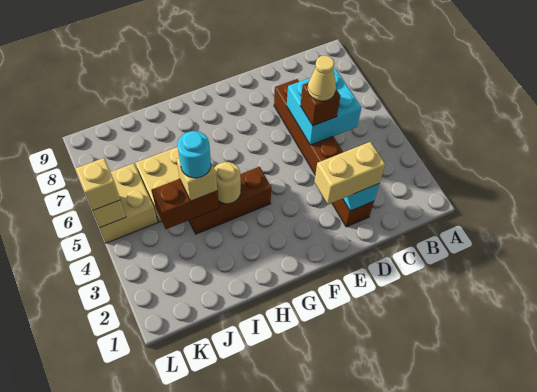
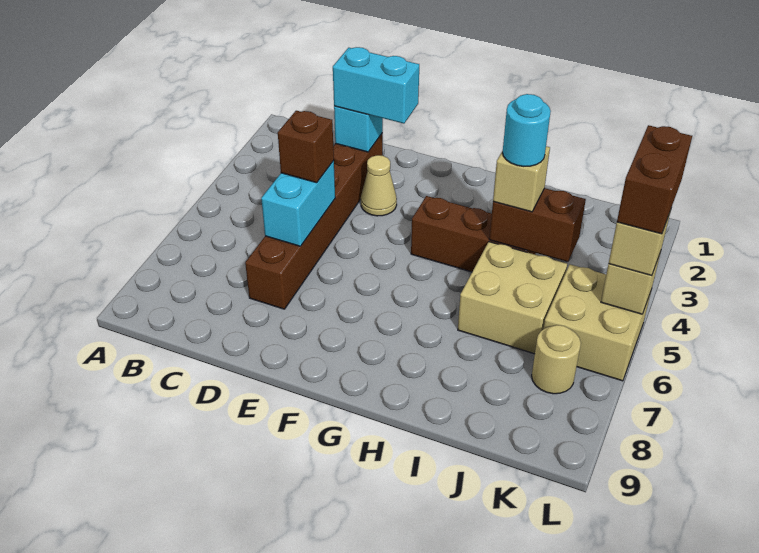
cyan brick C5:D6 level 2 -> cyan brick D5:D6 level 2
tan brick D2:E2 level 3 -> cyan brick D2:E2 level 3
tan cone D5 level 4 -> tan cone E3 level 1
tan round brick H4 level 2 -> tan round brick K7 level 1
none -> brown brick L4:L5 level 4

